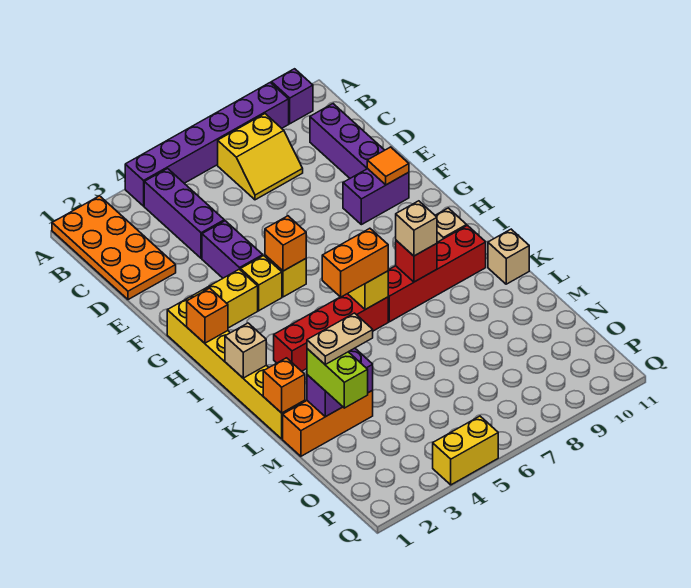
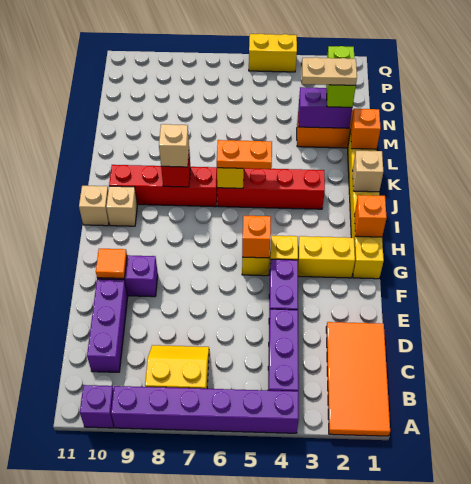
orange plate A1:D2 level 1 -> orange tile A1:D2 level 1
orange brick J5:J6 level 3 -> orange plate J5:J6 level 3
tan brick K11 level 1 -> tan brick I11 level 1

